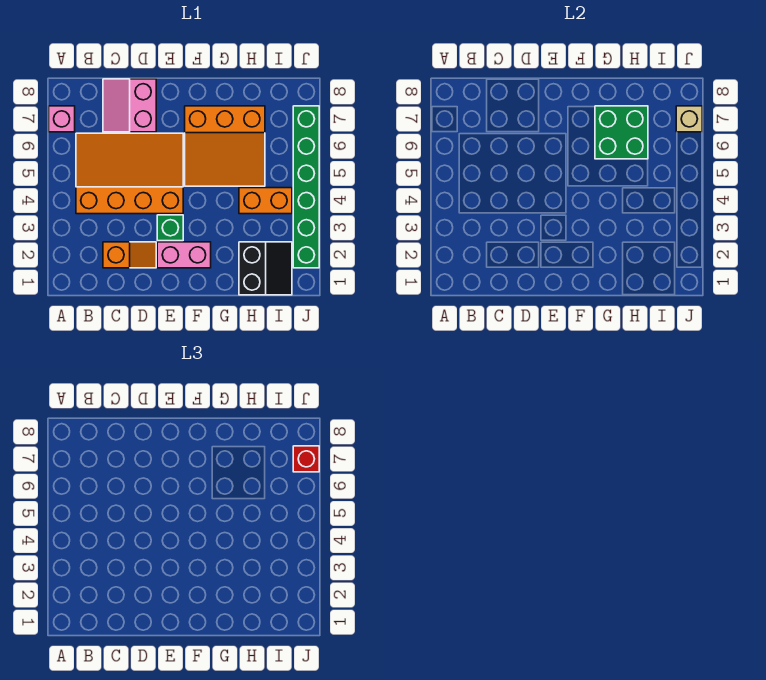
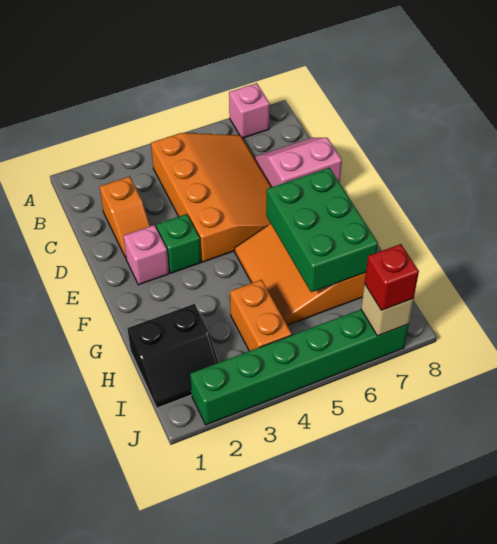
pink brick E2:F2 level 1 -> pink brick E2 level 1
green brick G6:H7 level 2 -> green brick F6:H7 level 2

